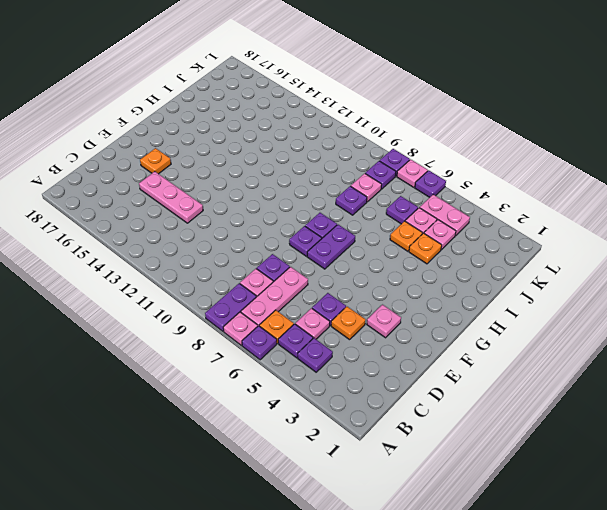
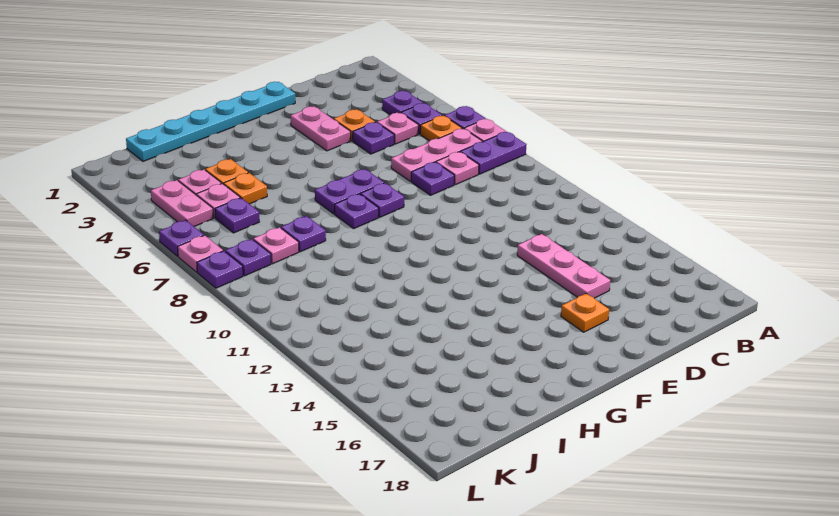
none -> cyan plate E1:J1 level 1
pink plate E3 level 1 -> pink plate E3:E4 level 1

